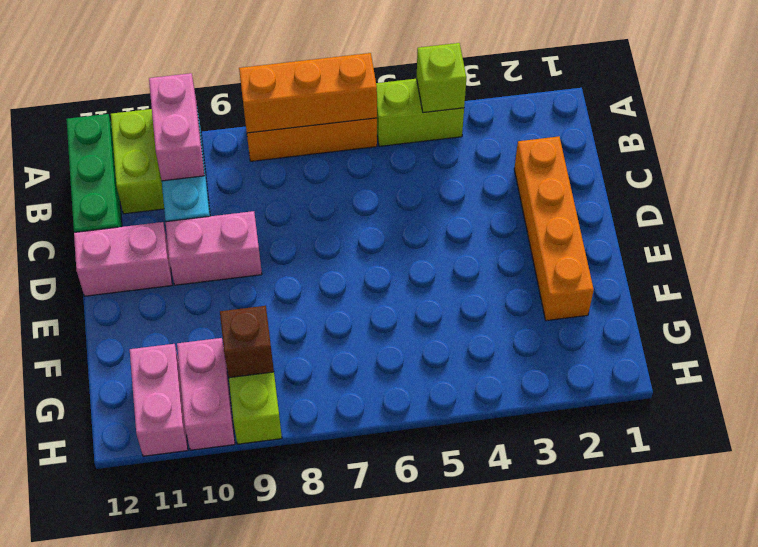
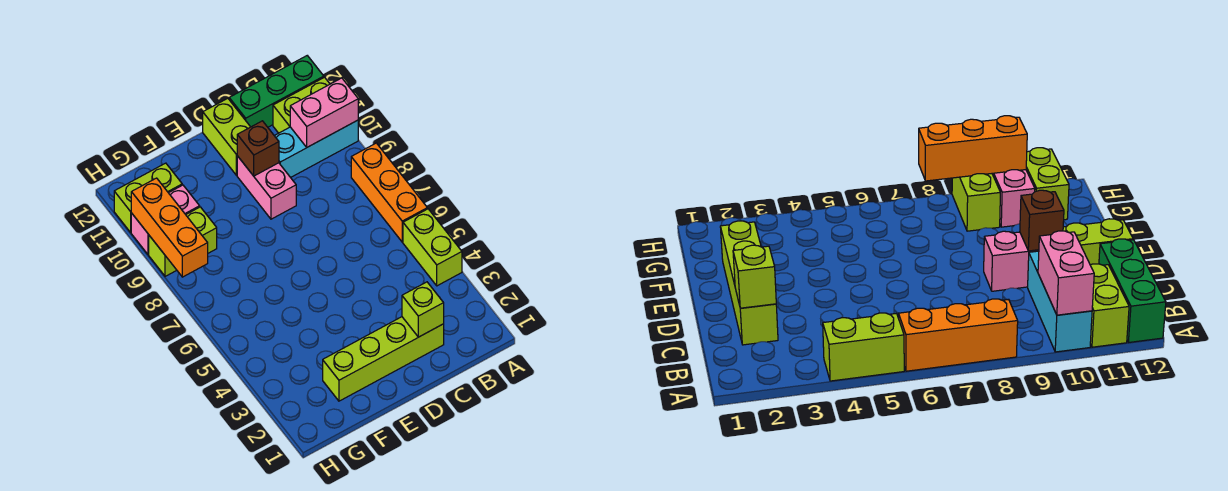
lime brick A4 level 2 -> lime brick C2 level 2
orange brick A6:A8 level 2 -> orange brick H8:H10 level 2
orange brick C2:F2 level 1 -> lime brick C2:F2 level 1
pink brick D11:D12 level 1 -> lime brick D11:D12 level 1
brown brick G9 level 2 -> brown brick D10 level 2
pink brick G11:H11 level 1 -> lime brick G11:H11 level 1

